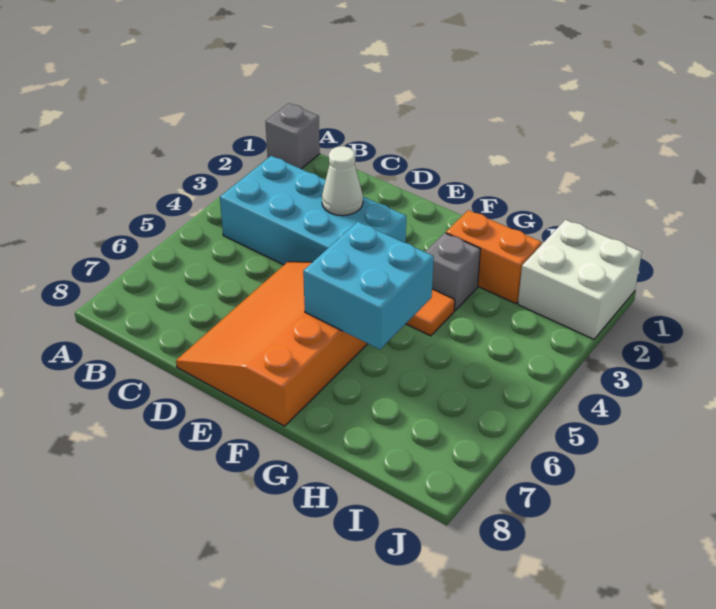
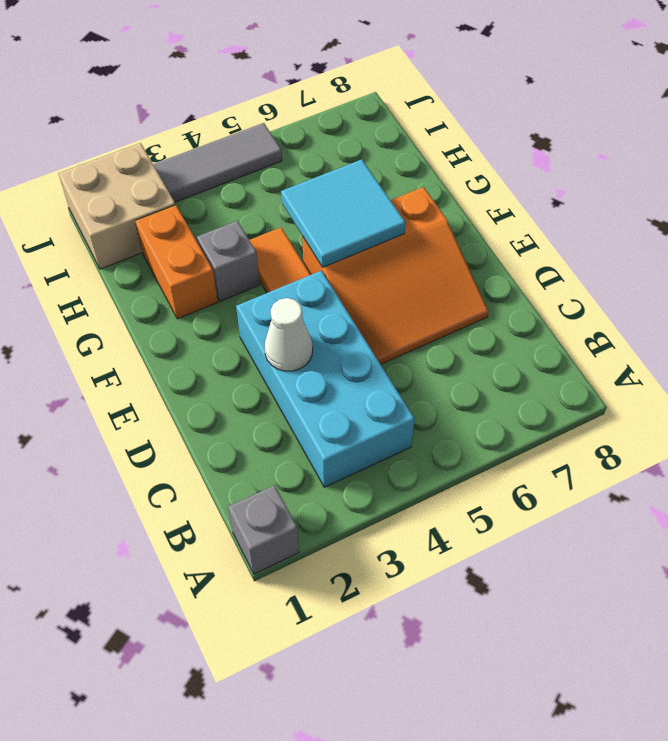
orange slope D5:F8 level 1 top F -> orange slope D5:F7 level 1 top F
cyan brick F5:G6 level 2 -> cyan tile F5:G6 level 2
white brick I1:J2 level 1 -> tan brick I1:J2 level 1
none -> grey tile J3:J5 level 1

